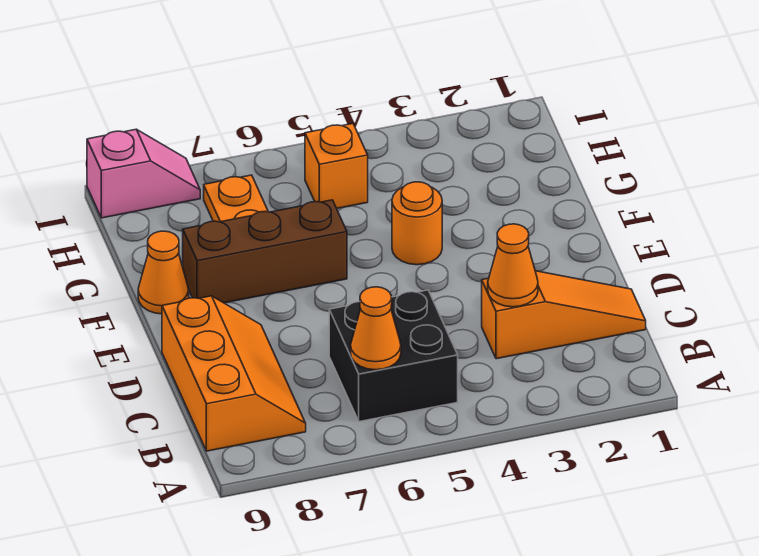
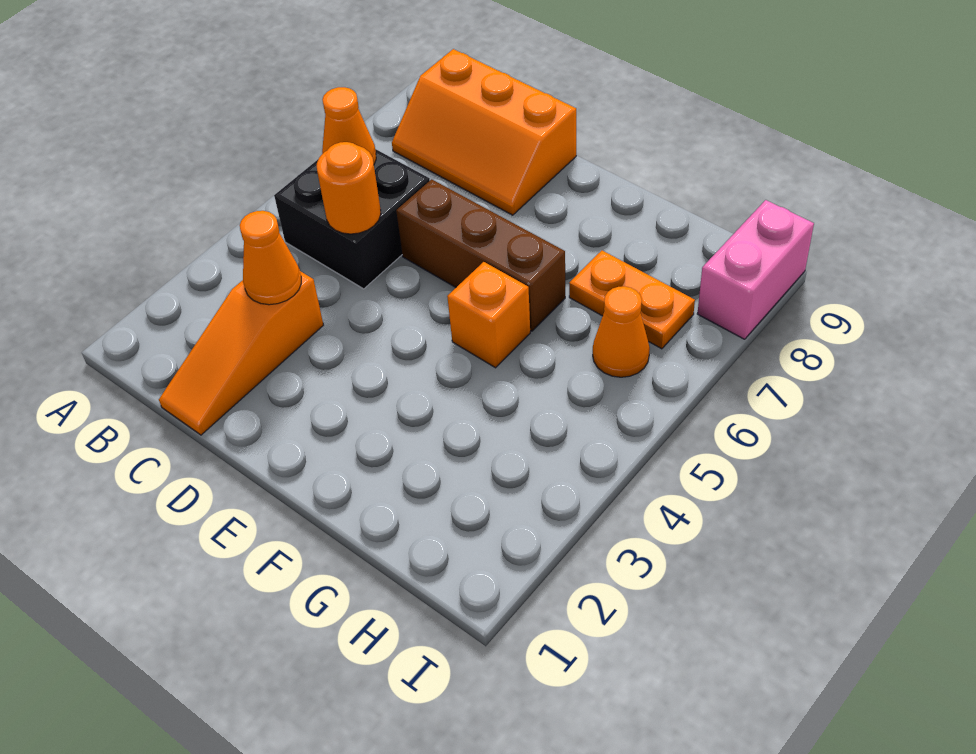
orange round brick F4 level 1 -> orange round brick C5 level 2
brown brick F6:F8 level 1 -> brown brick D6:F6 level 1
orange cone F9 level 1 -> orange cone H6 level 1
orange brick H5 level 1 -> orange brick F5 level 1
pink slope I8:I9 level 1 top 9 -> pink brick I8:I9 level 1

